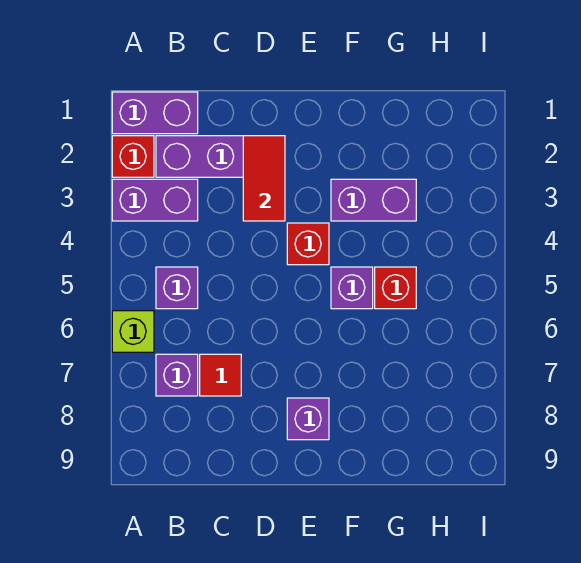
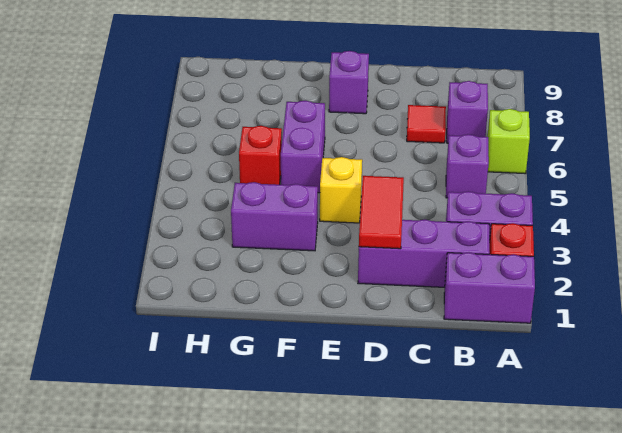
red brick E4 level 1 -> yellow brick E4 level 1
purple brick F5 level 1 -> purple brick F5:F6 level 1

